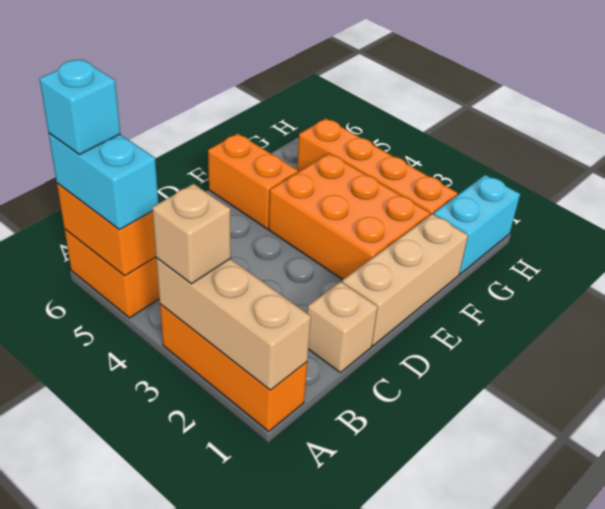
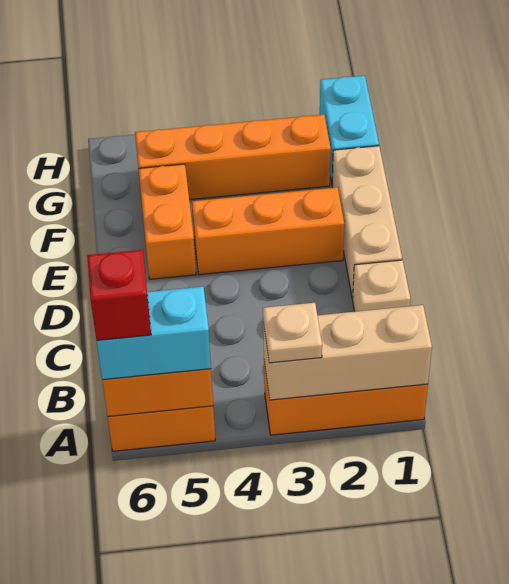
tan brick A3 level 3 -> tan plate A3 level 3
cyan brick A6 level 4 -> red brick A6 level 4
orange brick E2:F4 level 1 -> orange brick E2:E4 level 1
orange brick E5:E6 level 1 -> orange brick E5:F5 level 1

